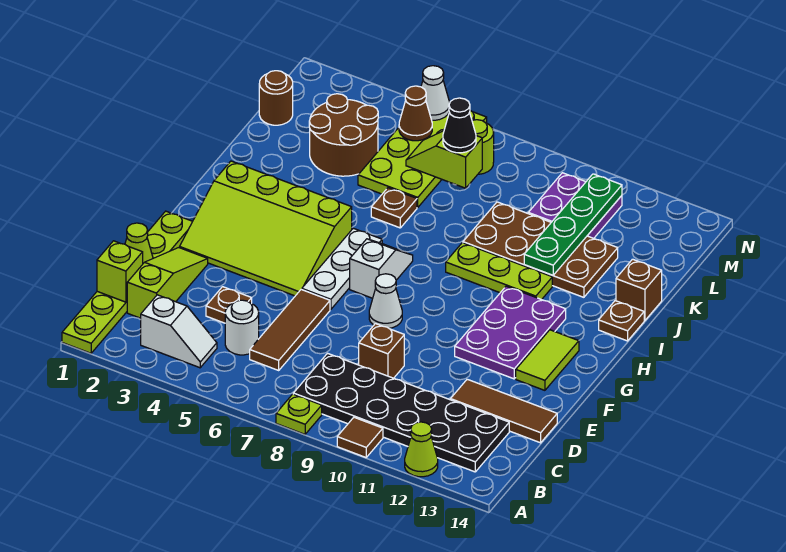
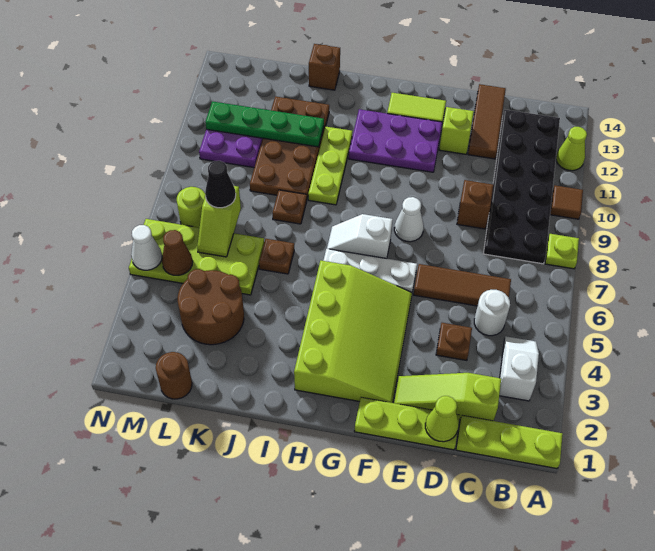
lime brick C1 level 2 -> lime brick E12 level 1
brown plate I14 level 1 -> brown plate J8 level 1

